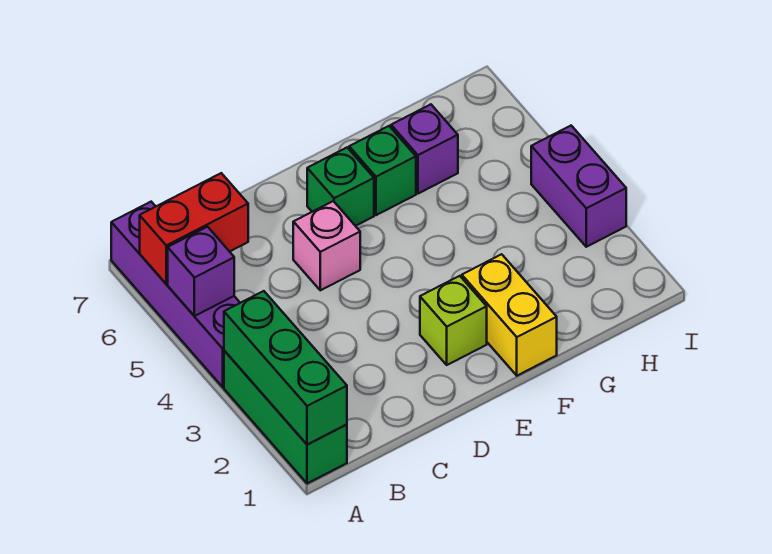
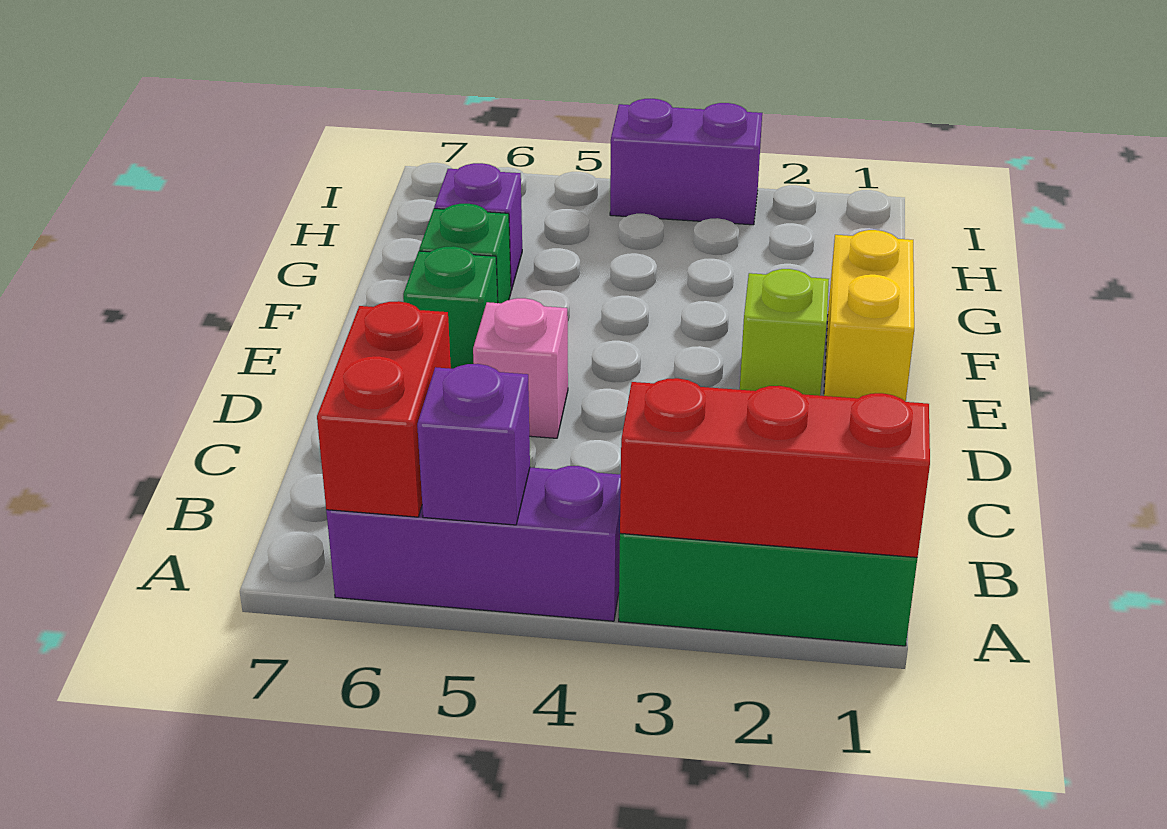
green brick A1:A3 level 2 -> red brick A1:A3 level 2
purple brick A4:A7 level 1 -> purple brick A4:A6 level 1
yellow brick F1:F2 level 1 -> yellow brick E1:F1 level 1

